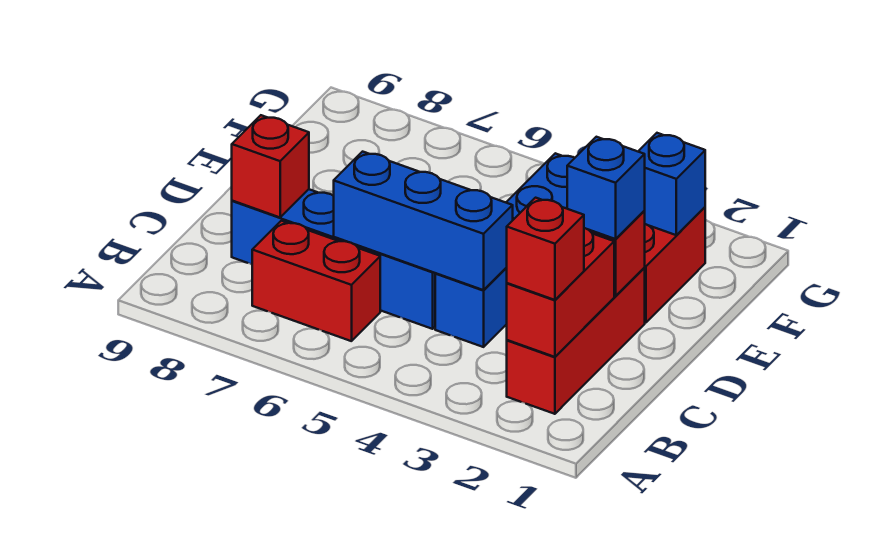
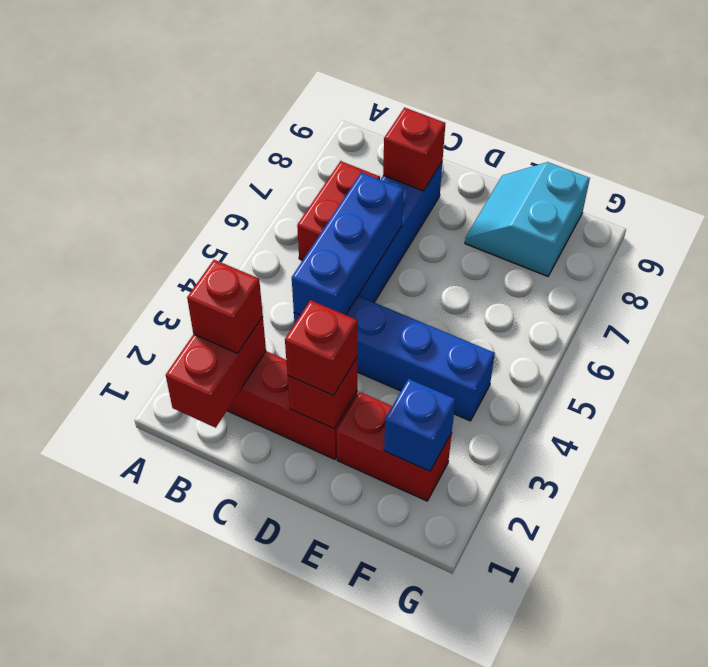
red brick B2:C2 level 2 -> red brick B1:B2 level 2
blue brick D2 level 3 -> red brick D2 level 3
none -> cyan slope E8:F9 level 1 top F

